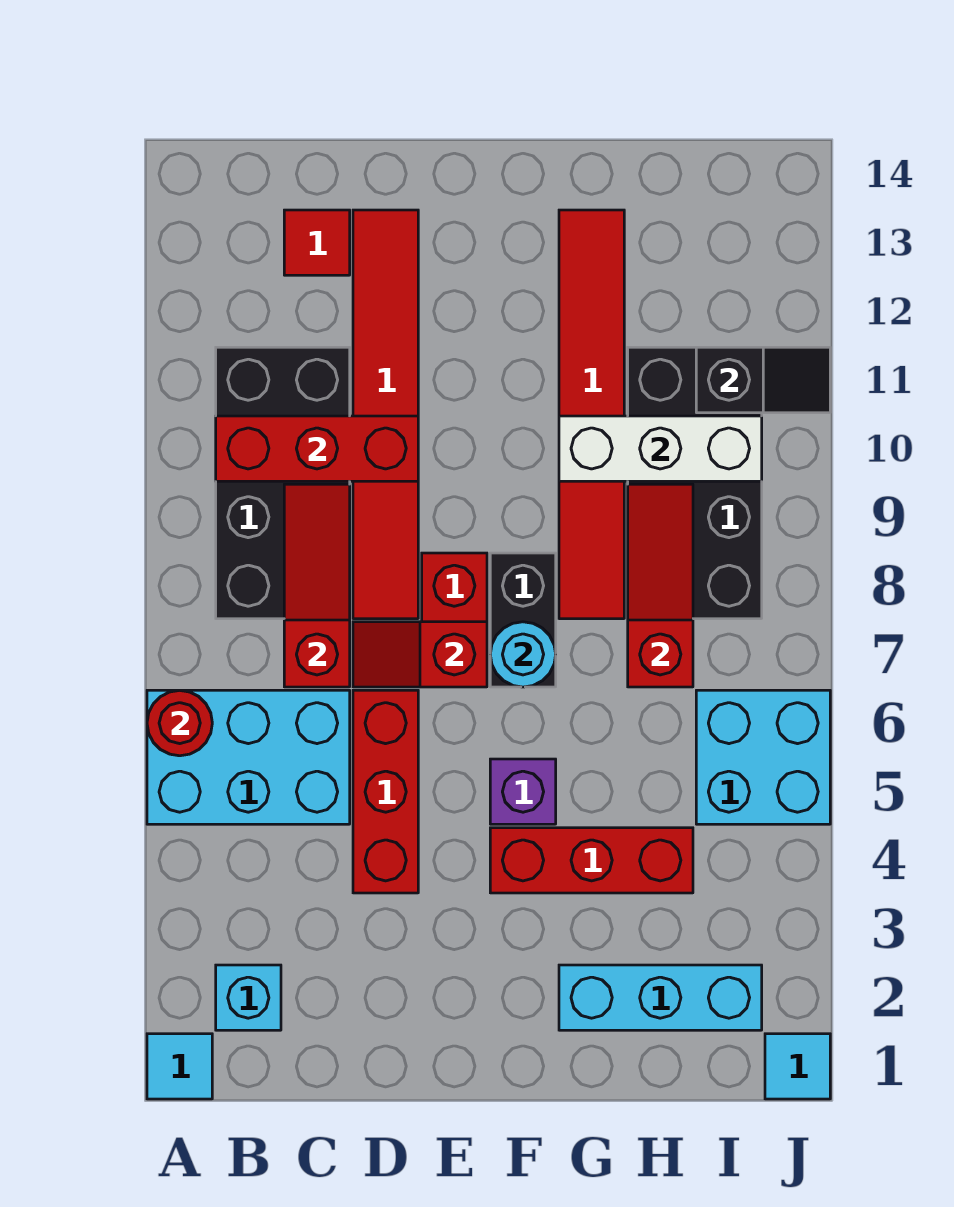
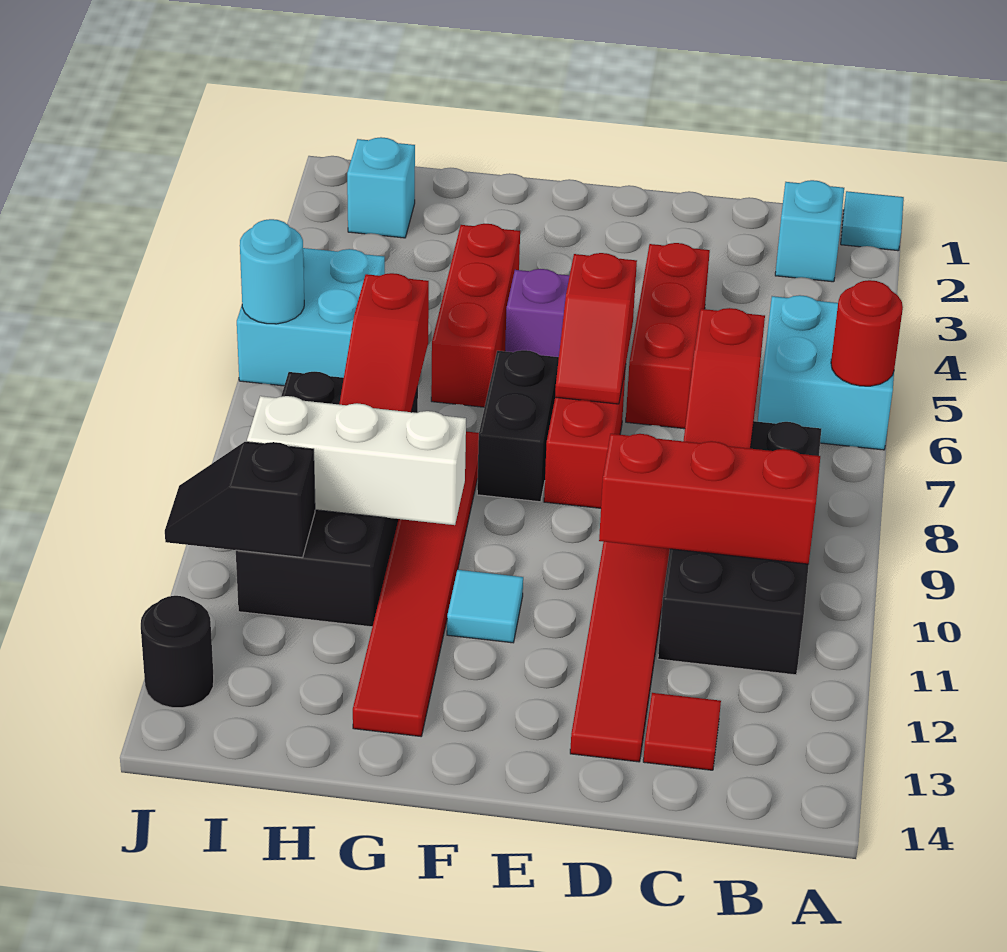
cyan brick A5:C6 level 1 -> cyan brick A5:B6 level 1
red slope D7:E7 level 2 top E -> red slope E6:E7 level 2 top 6
red brick F4:H4 level 1 -> red brick G4:G6 level 1
cyan round brick F7 level 2 -> cyan round brick J6 level 2
cyan brick G2:I2 level 1 -> cyan brick I2 level 1
cyan tile J1 level 1 -> cyan tile F11 level 1
none -> black round brick J13 level 1

